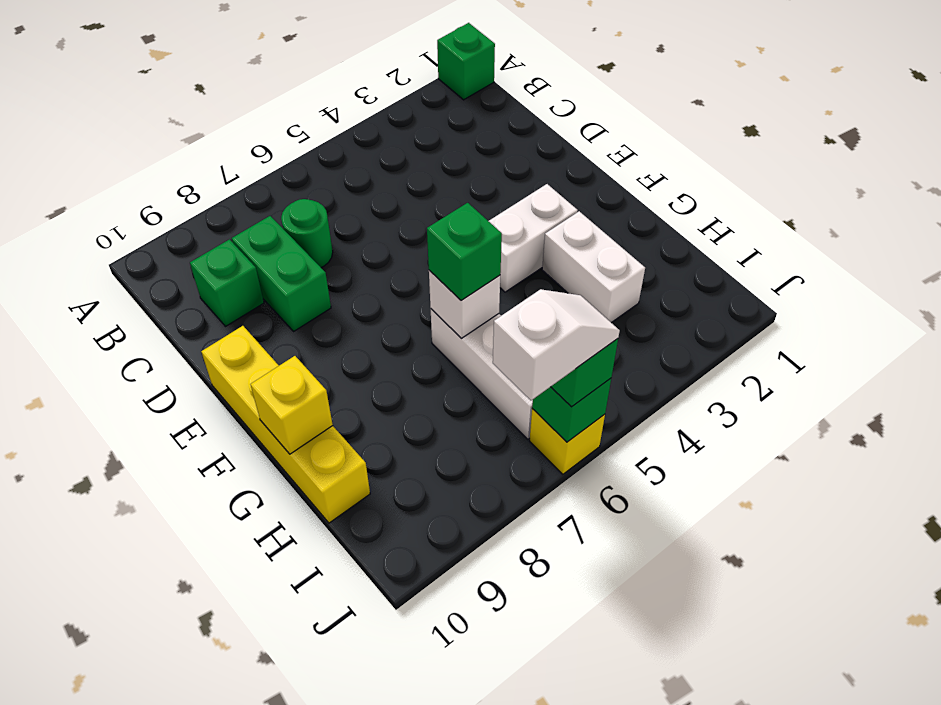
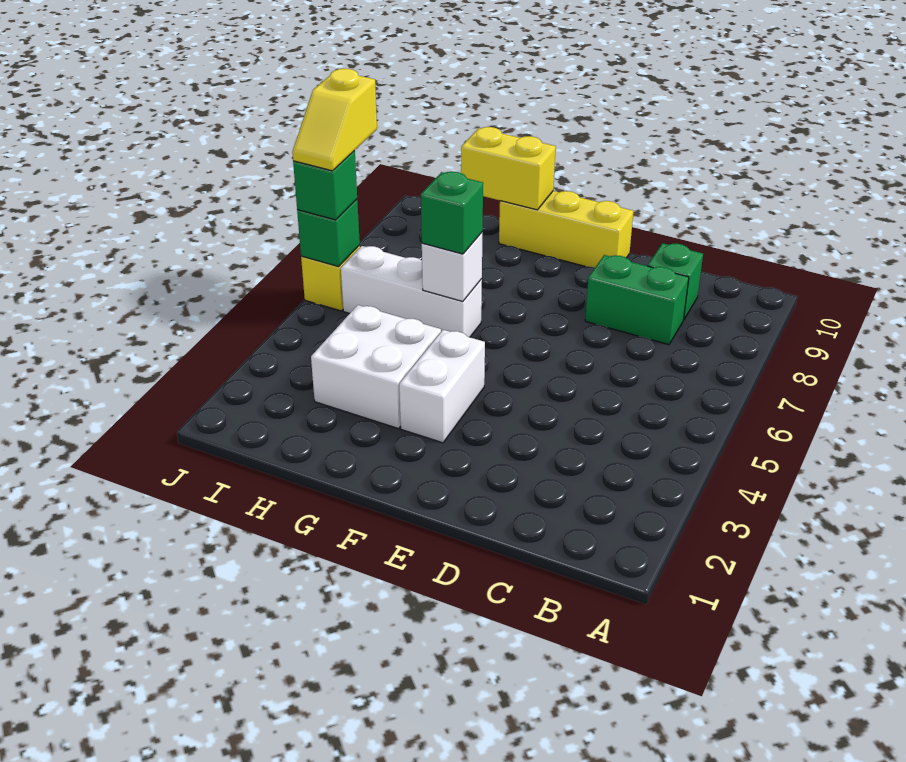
green brick A1 level 1 -> none
green round brick C7 level 1 -> none
yellow brick E10:H10 level 1 -> yellow brick E10:G10 level 1
white brick G3:H3 level 1 -> white brick G3:H4 level 1
yellow brick G10 level 2 -> yellow brick G10:H10 level 2
white slope J6:J7 level 4 top 7 -> yellow slope J6:J7 level 4 top 7

